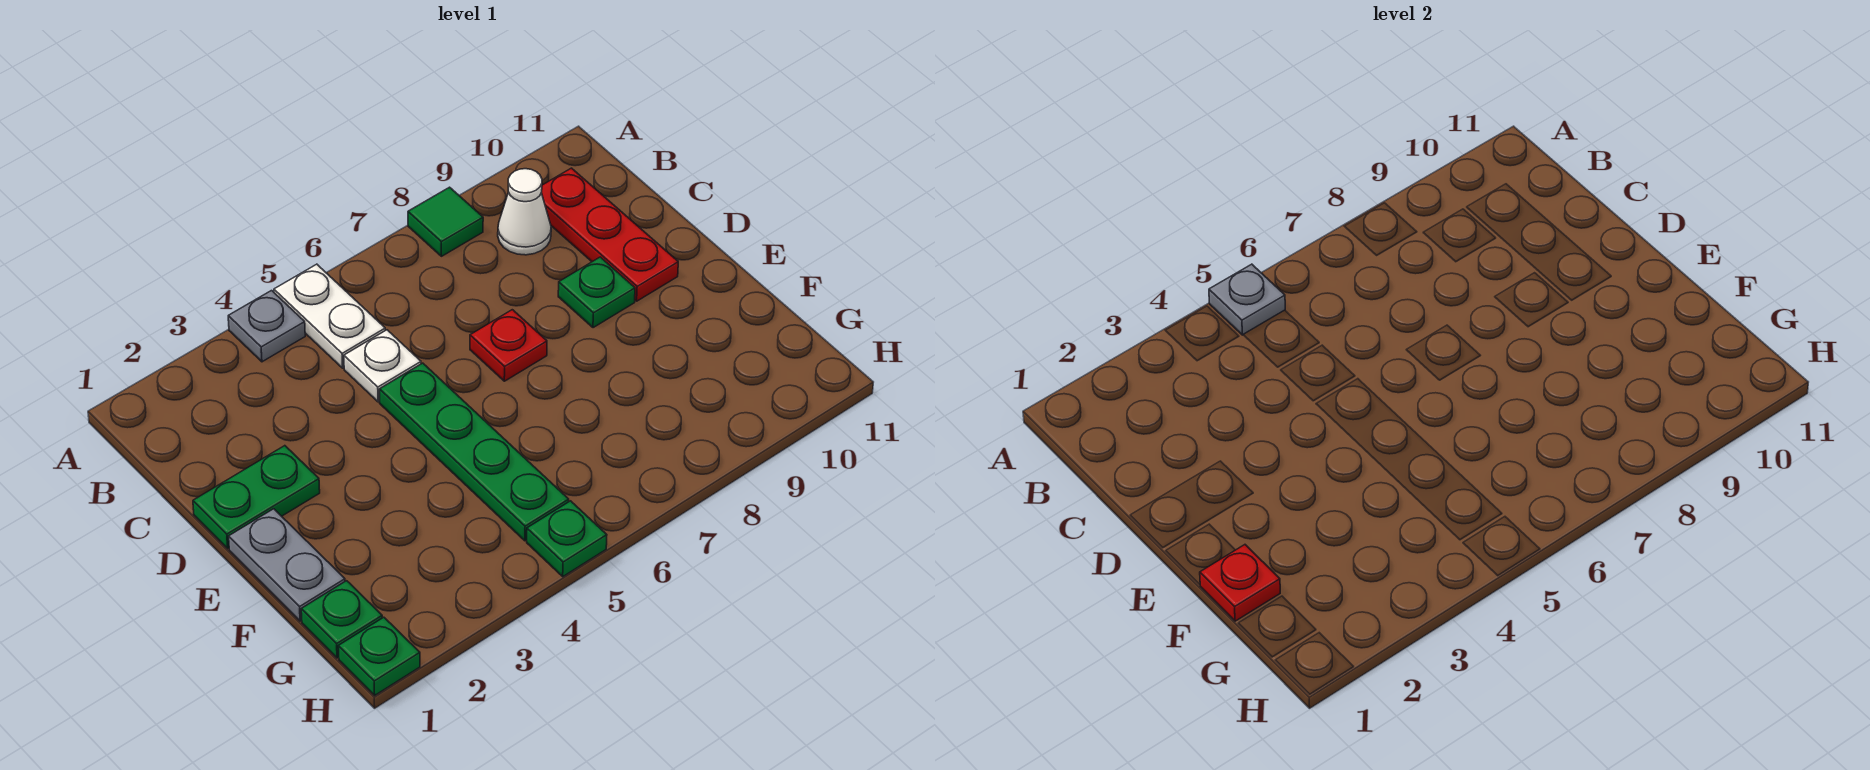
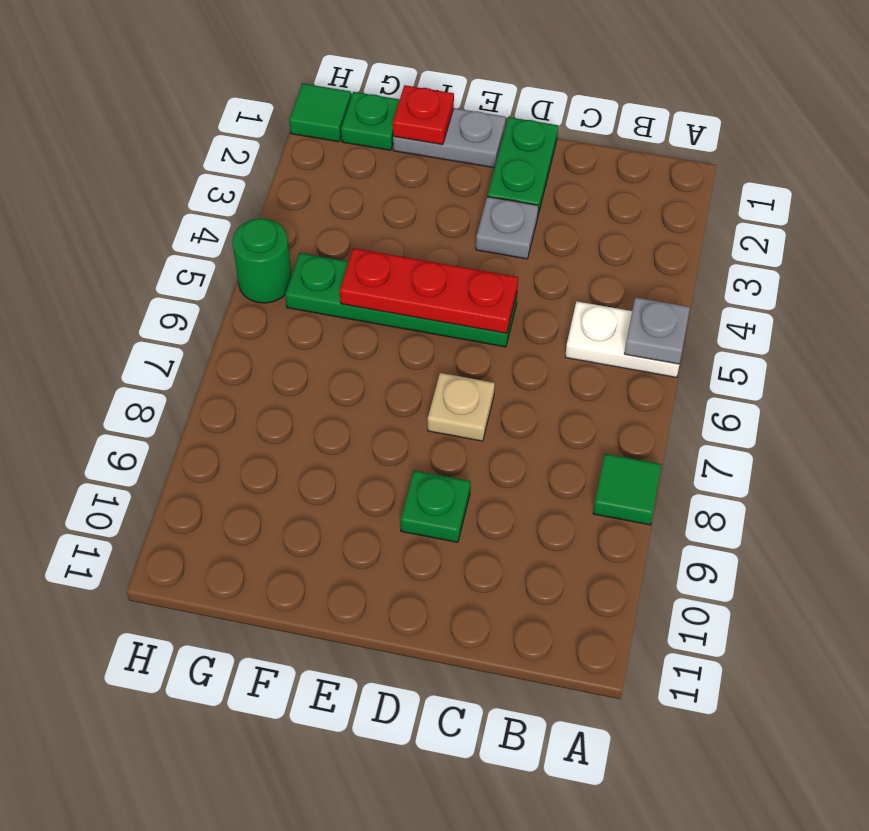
grey plate A4 level 1 -> grey plate D3 level 1
white cone B9 level 1 -> none
red plate B10:D10 level 1 -> red plate D5:F5 level 2
white plate C5 level 1 -> none
red plate D7 level 1 -> tan plate D7 level 1
green plate H1 level 1 -> green tile H1 level 1
green plate H5 level 1 -> green round brick H5 level 1

